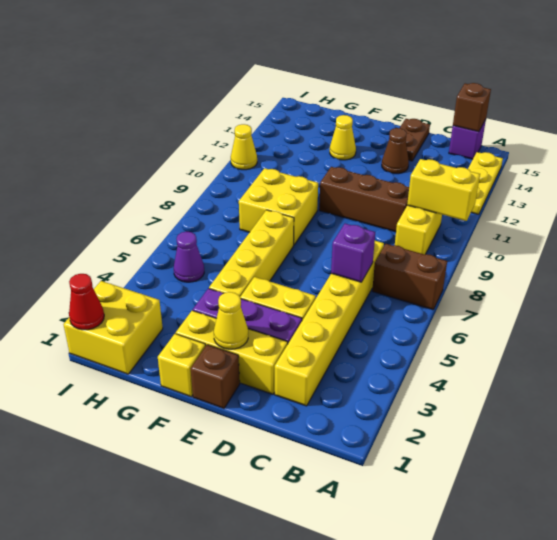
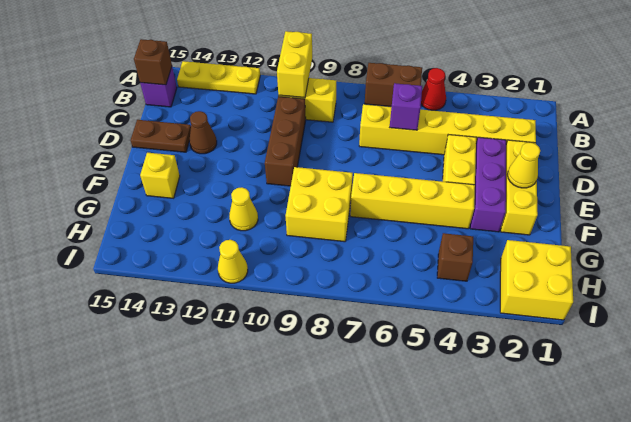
brown brick A7:B7 level 1 -> brown brick A6:A7 level 1
brown brick E1 level 1 -> brown brick H4 level 1
yellow brick F1 level 1 -> yellow brick F14 level 1
yellow cone F13 level 1 -> yellow cone G11 level 1
purple cone H5 level 1 -> none
red cone I1 level 2 -> red cone A5 level 1

